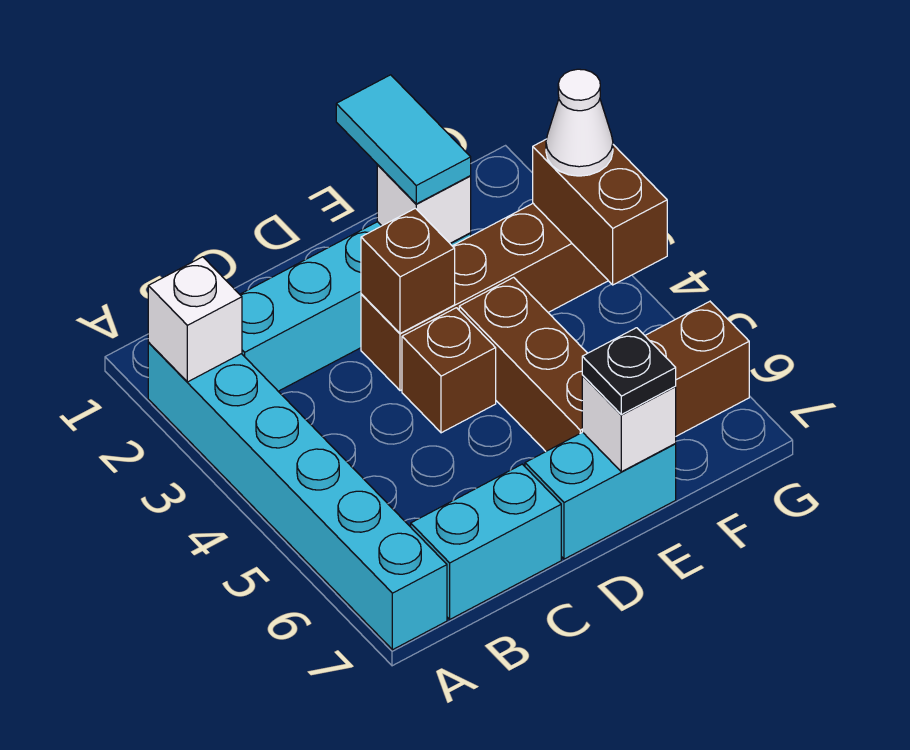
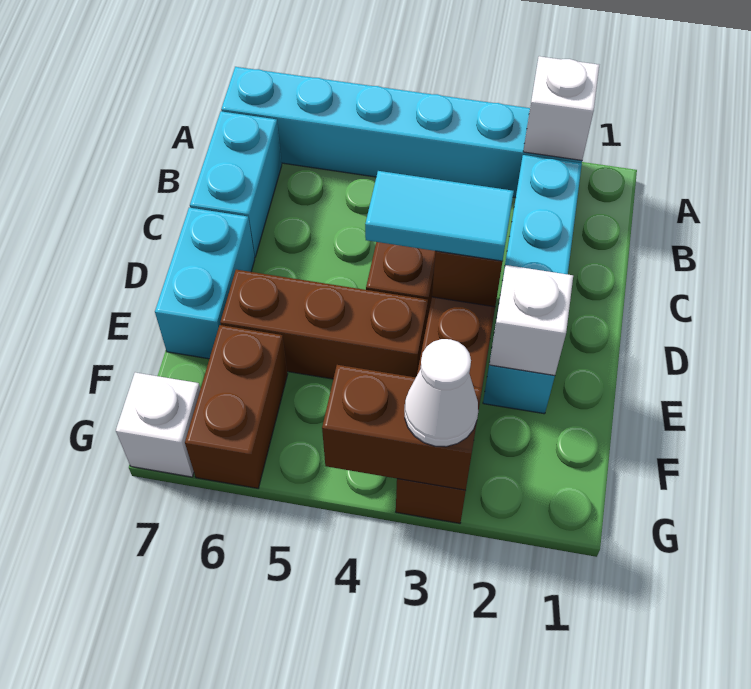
cyan tile E1:E2 level 3 -> cyan tile D3:D4 level 3
white brick E7 level 2 -> white brick G7 level 1
black plate E7 level 3 -> none

